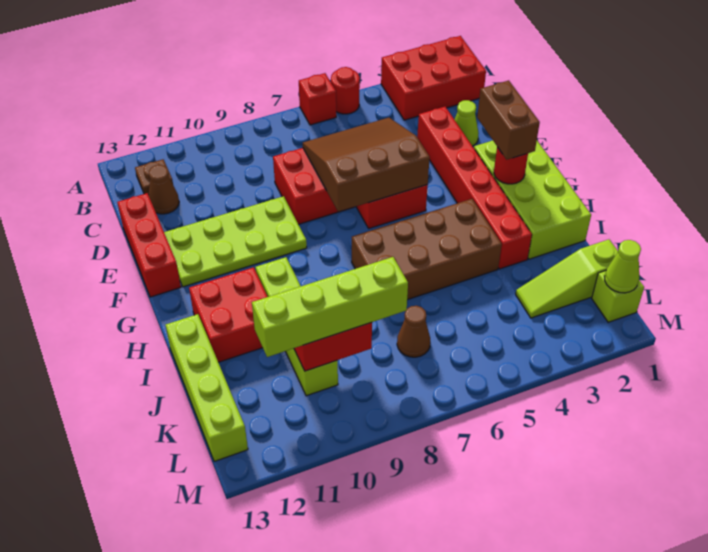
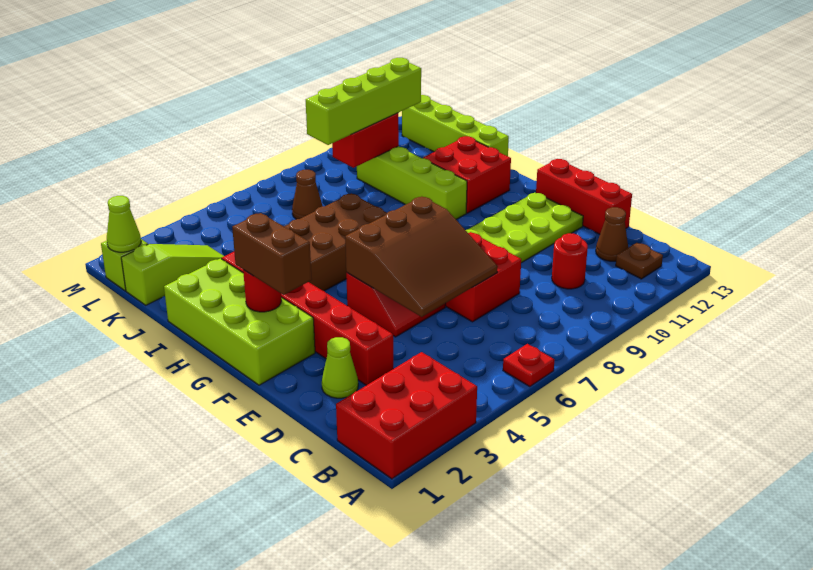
red round brick A5 level 1 -> red round brick C10 level 1
red brick A6 level 1 -> red plate A6 level 1

